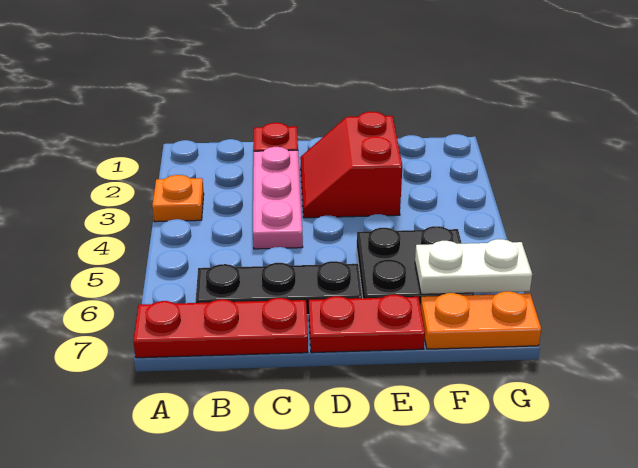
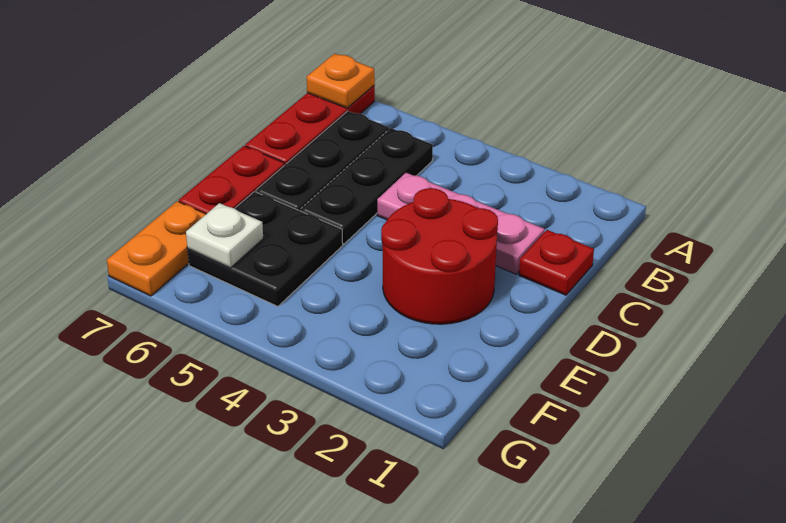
orange plate A3 level 1 -> orange plate A7 level 2
none -> black plate B5:D5 level 1
red slope D2:E3 level 1 top E -> red round brick D2:E3 level 1
white plate F6:G6 level 2 -> white plate F6 level 2

